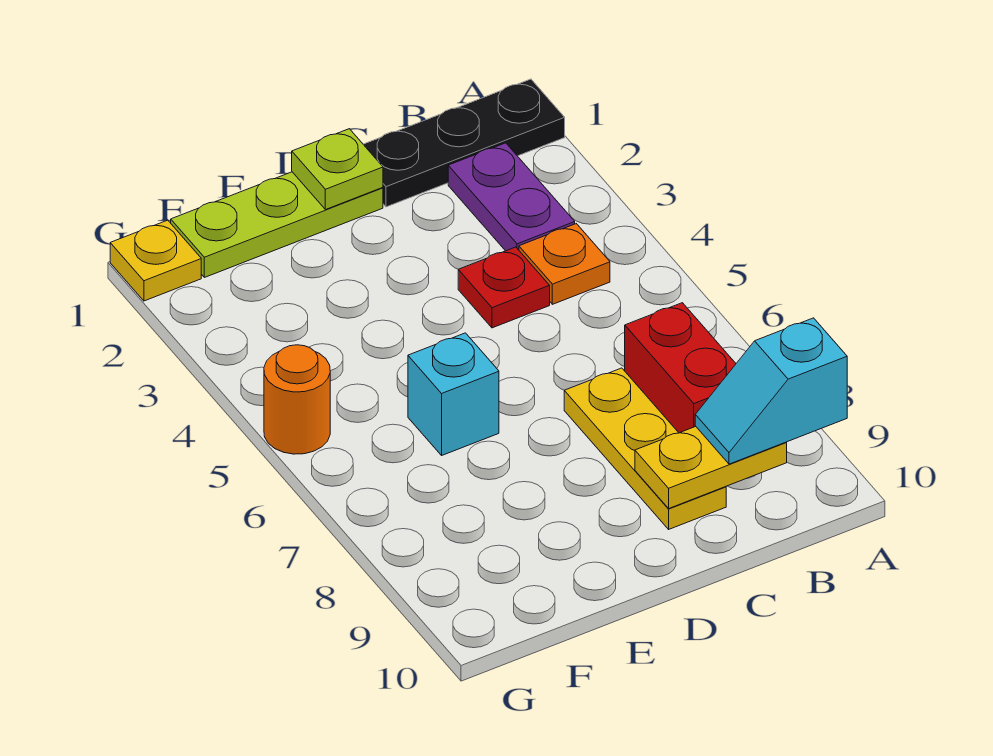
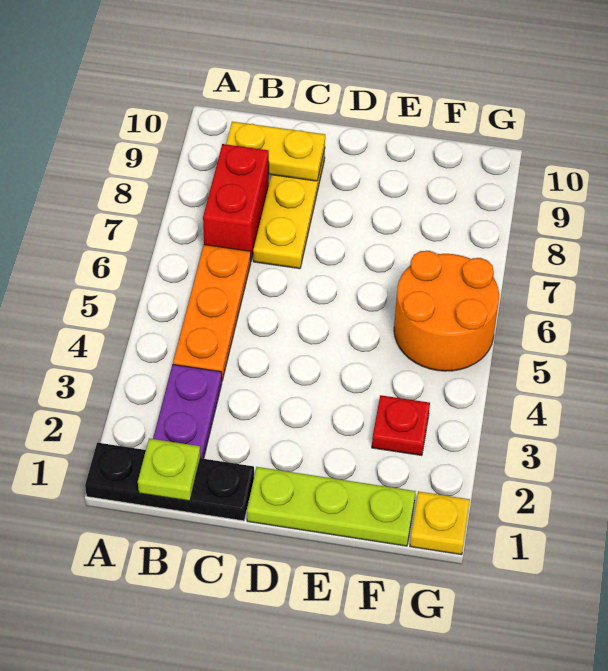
cyan slope A9:B9 level 3 top A -> none
orange plate B4 level 1 -> orange plate B4:B6 level 1
red plate C4 level 1 -> red plate F3 level 1
lime plate D1 level 2 -> lime plate B1 level 2
cyan brick E6 level 1 -> none
orange round brick G5 level 1 -> orange round brick F5:G6 level 1

